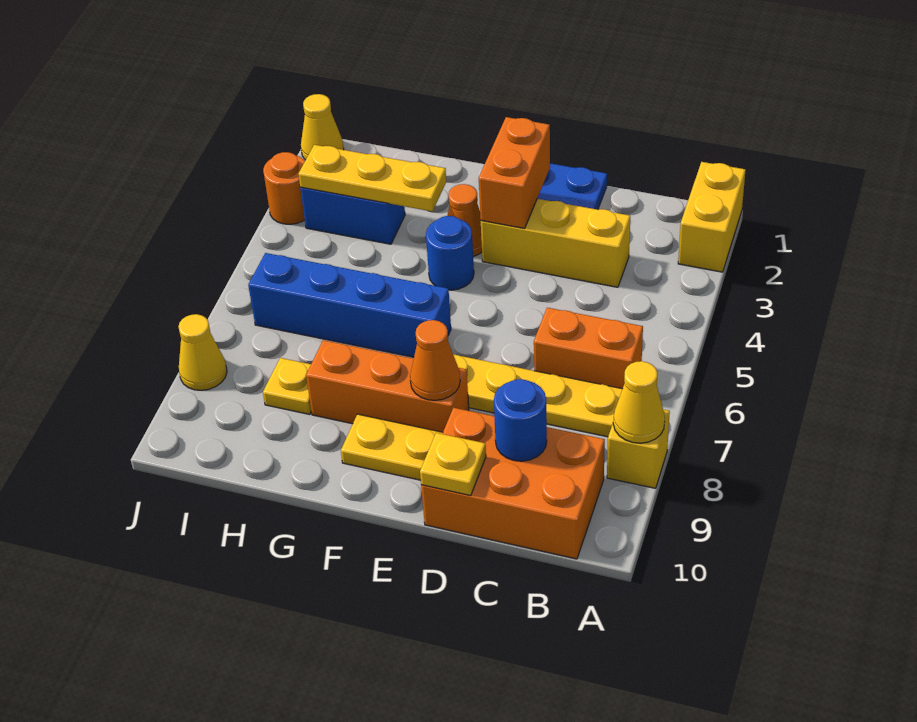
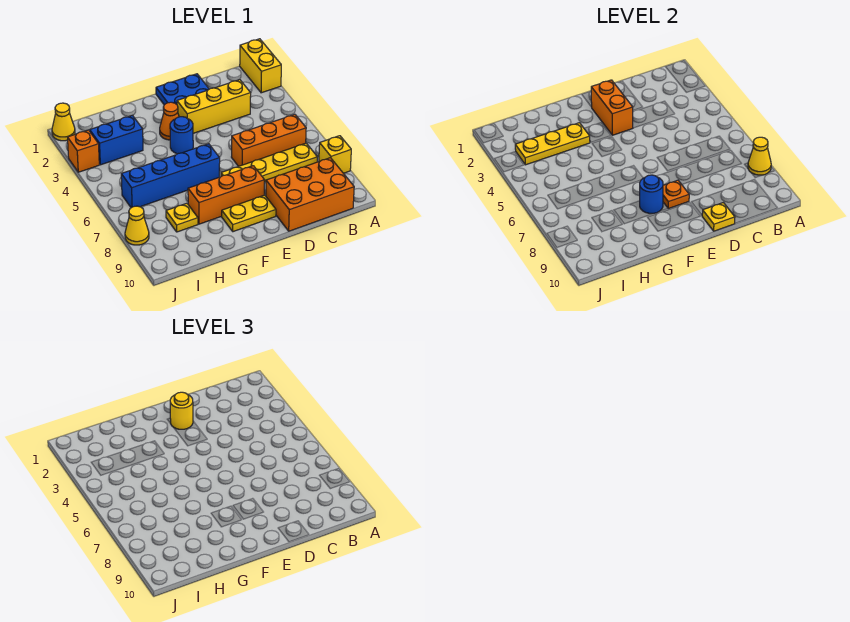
orange brick B6:C6 level 1 -> orange brick B6:D6 level 1
blue round brick C9 level 2 -> blue round brick F8 level 2
none -> yellow round brick E2 level 3
orange cone E8 level 2 -> orange plate E8 level 2
orange round brick J3 level 1 -> orange brick J3 level 1

